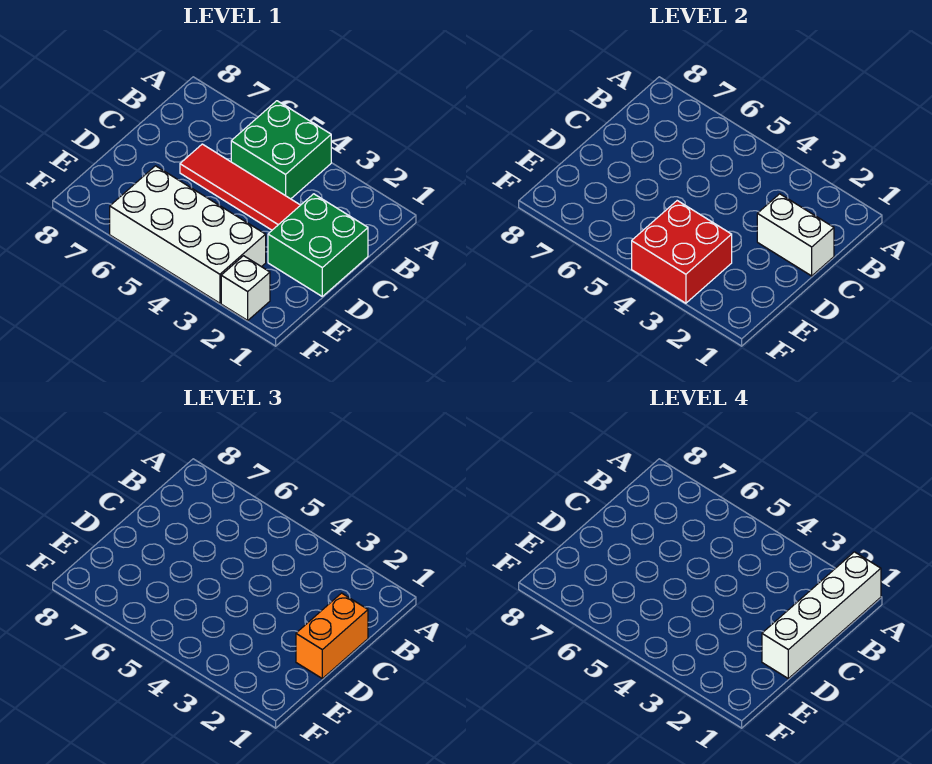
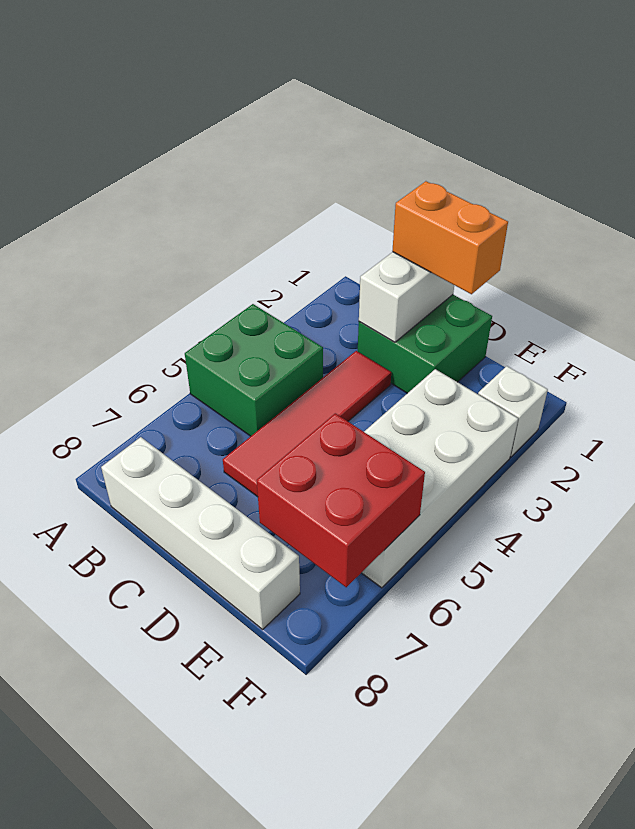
white brick A1:D1 level 4 -> white brick B8:E8 level 1
red brick E3:F4 level 2 -> red brick E6:F7 level 2

